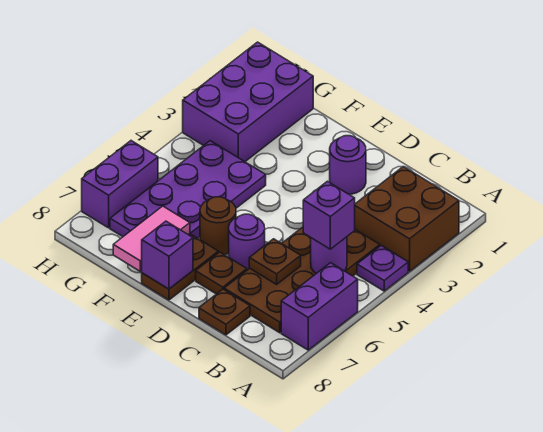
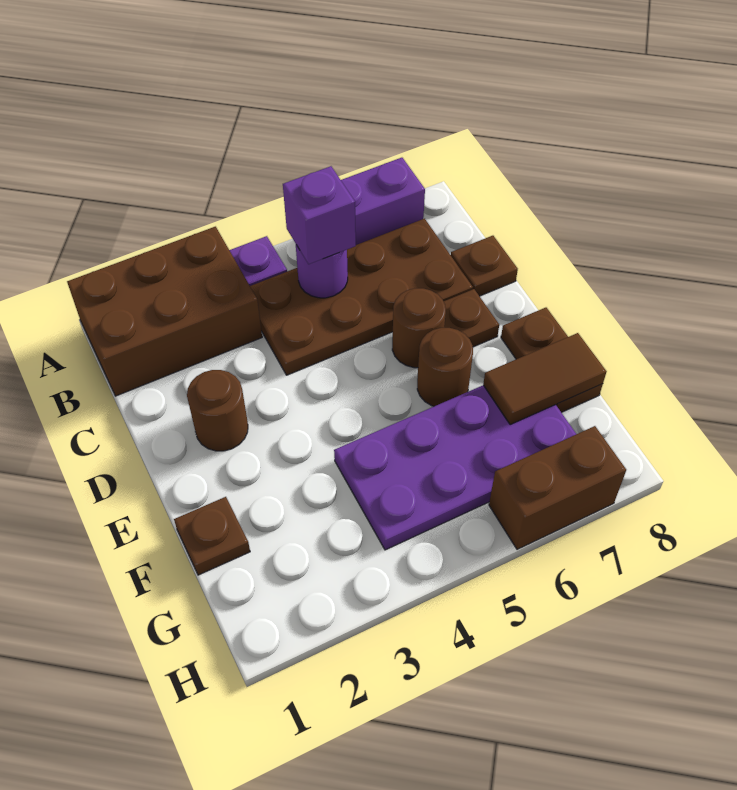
brown brick A2:B3 level 1 -> brown brick A1:B3 level 1
brown plate C6 level 2 -> brown plate F1 level 1
purple round brick D2 level 1 -> brown round brick D2 level 1
purple round brick D6 level 1 -> brown round brick D6 level 1
brown plate E7:E8 level 1 -> brown plate E8:F8 level 1
purple brick E8 level 2 -> none
pink tile F7:F8 level 2 -> brown tile F7:F8 level 2
purple brick G1:H3 level 1 -> none
purple brick H6:H7 level 1 -> brown brick H6:H7 level 1

